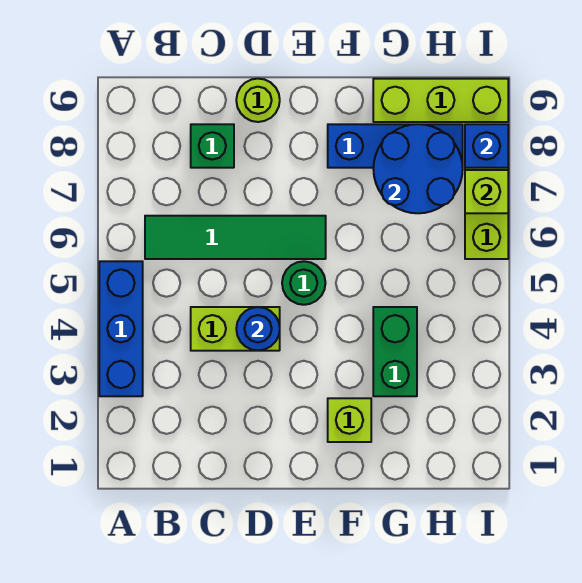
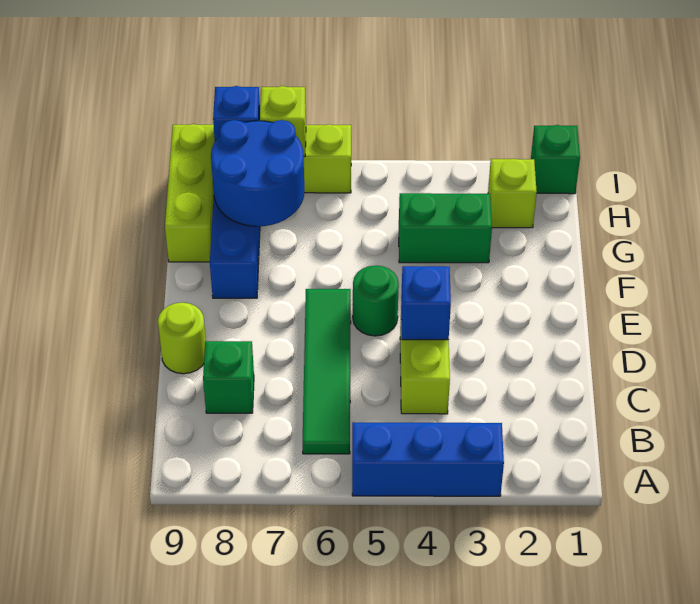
blue round brick D4 level 2 -> blue brick D4 level 2
lime brick F2 level 1 -> lime brick H2 level 1
none -> green brick I1 level 1

